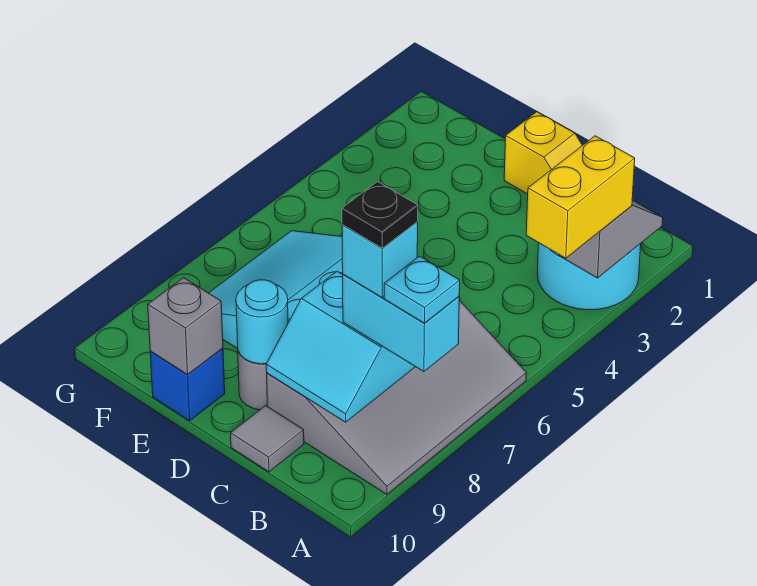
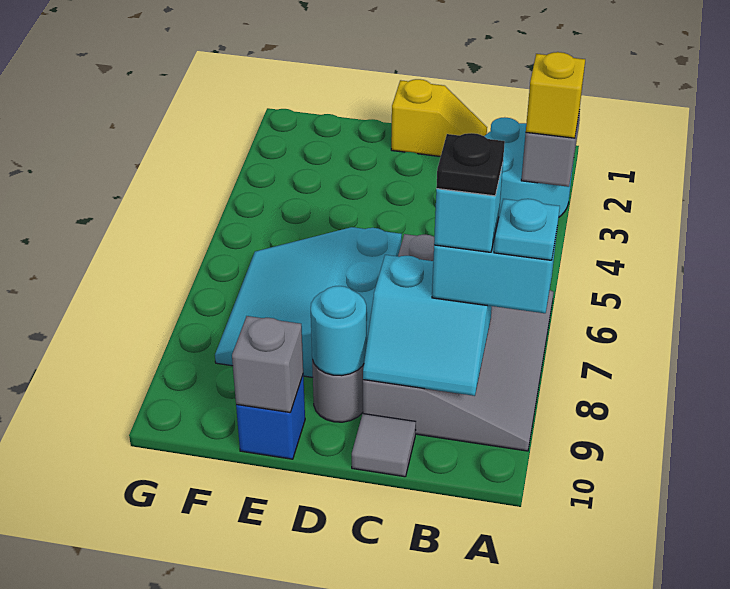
yellow brick A3:A4 level 3 -> yellow brick A3 level 3

